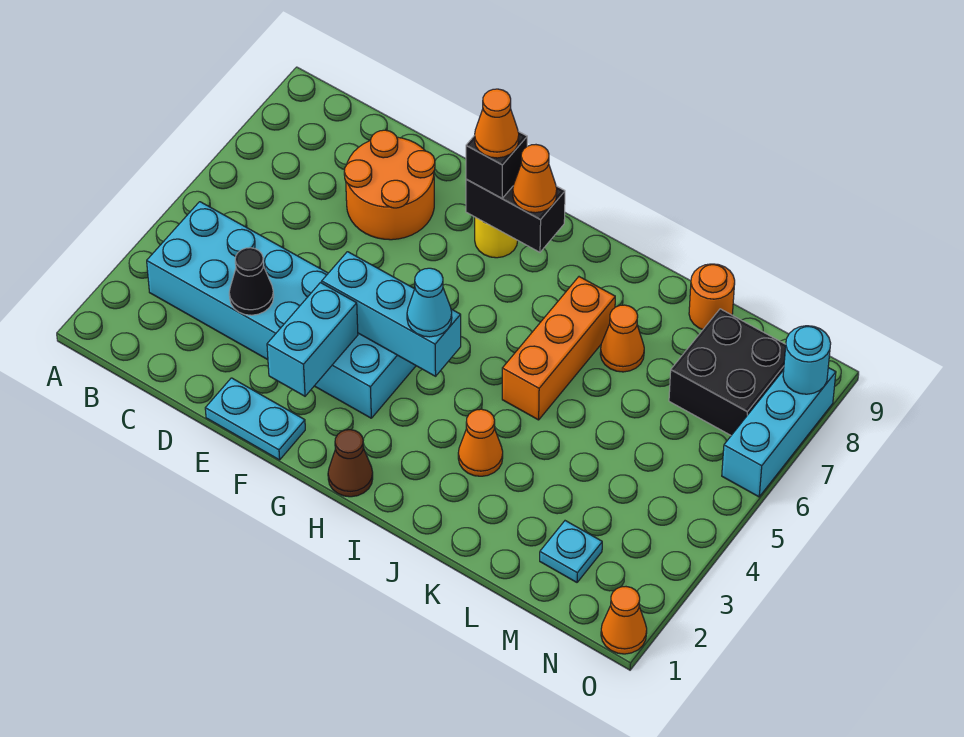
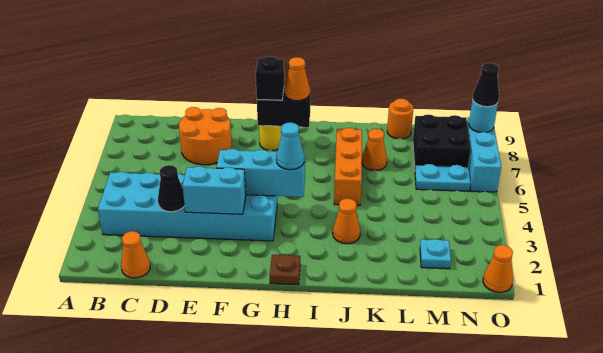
cyan plate E1:F1 level 1 -> cyan plate M6:N6 level 1
cyan brick F2:F3 level 2 -> cyan brick E3:F3 level 2
orange cone G8 level 4 -> orange cone C1 level 1
brown cone H1 level 1 -> brown plate H1 level 1
none -> black cone O8 level 3

